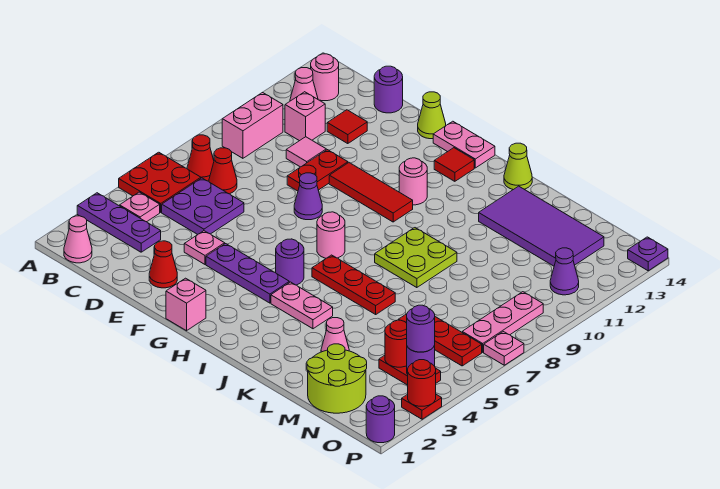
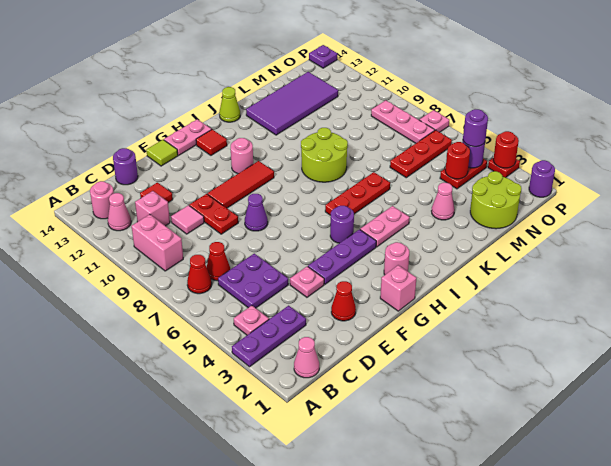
red plate A5:B6 level 1 -> none
lime cone F14 level 1 -> lime tile F14 level 1
pink round brick H7 level 1 -> pink round brick H2 level 1
lime plate J8:K9 level 1 -> lime round brick J8:K9 level 1
purple cone O11 level 1 -> none

